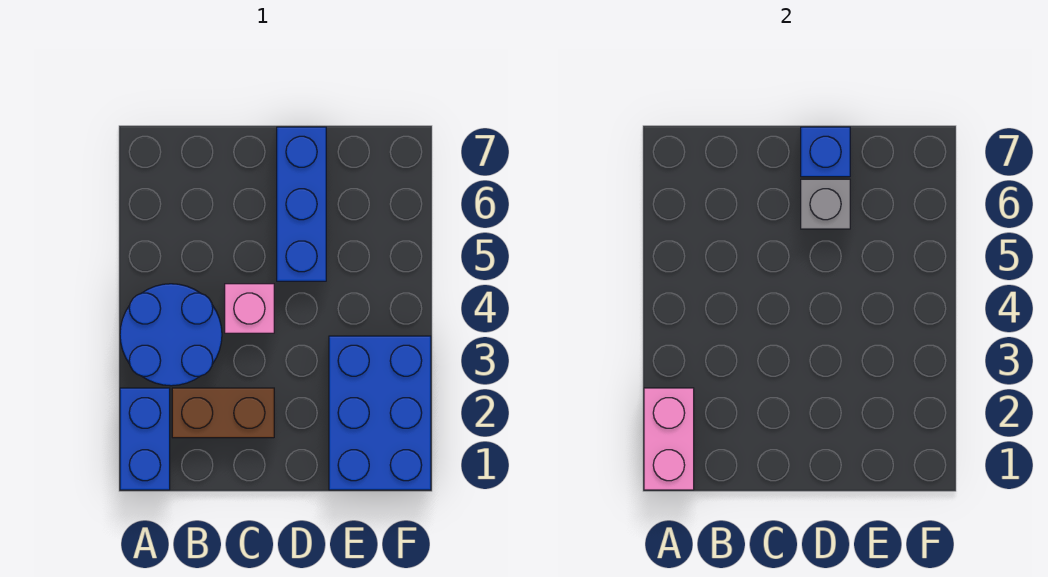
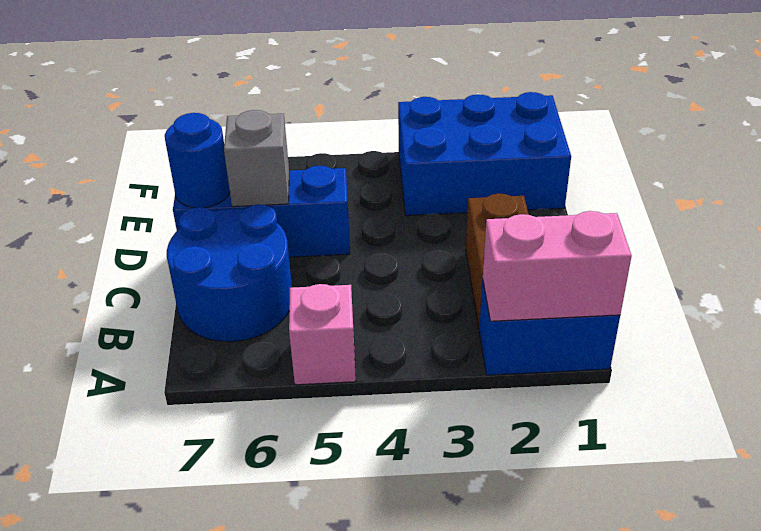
blue round brick A3:B4 level 1 -> blue round brick B6:C7 level 1
pink brick C4 level 1 -> pink brick A5 level 1
blue brick D7 level 2 -> blue round brick D7 level 2

